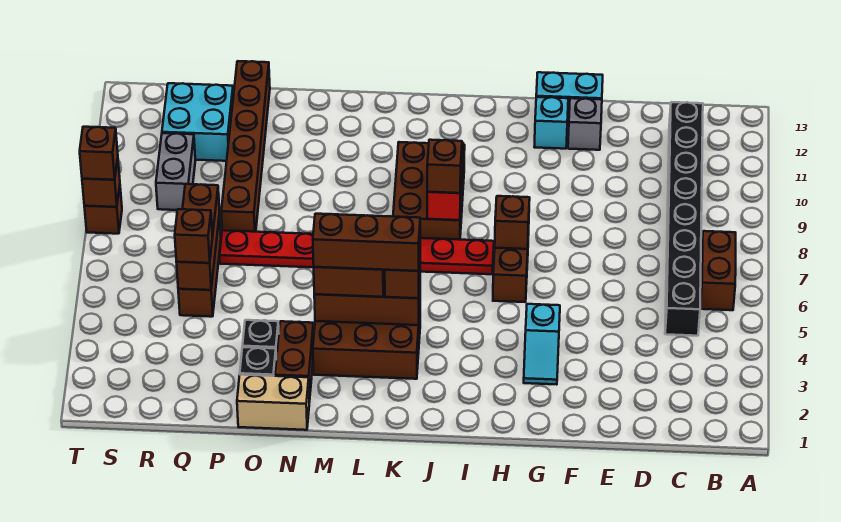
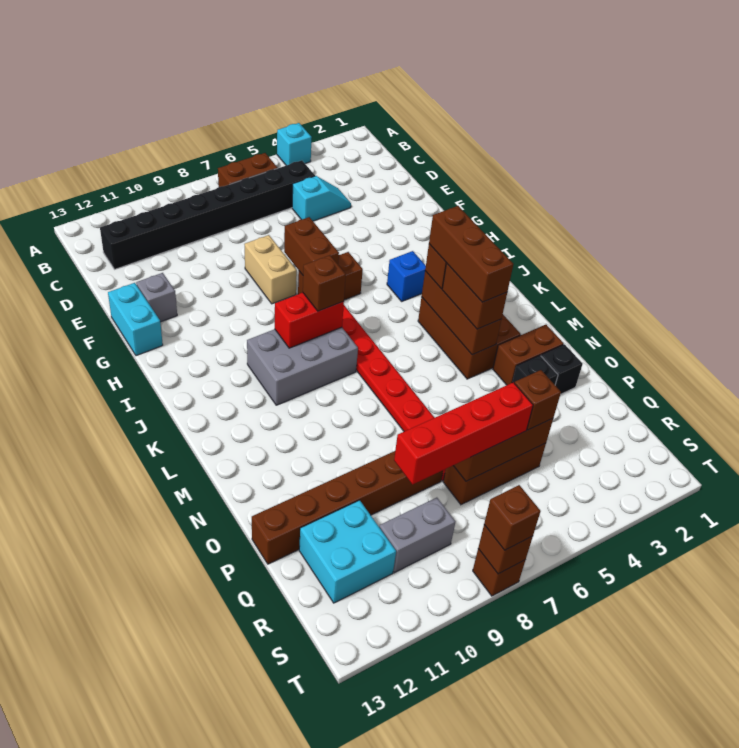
cyan slope G3:G4 level 1 top 4 -> cyan slope D4:D5 level 1 top 5
cyan brick G12 level 1 -> cyan brick A4 level 1
brown brick H7 level 2 -> brown brick G7:H7 level 2
none -> blue brick I4 level 1
brown brick J8:K10 level 1 -> grey brick J8:K10 level 1
tan brick N1:O1 level 1 -> tan brick F8:G8 level 1
none -> red brick Q6:Q9 level 3

